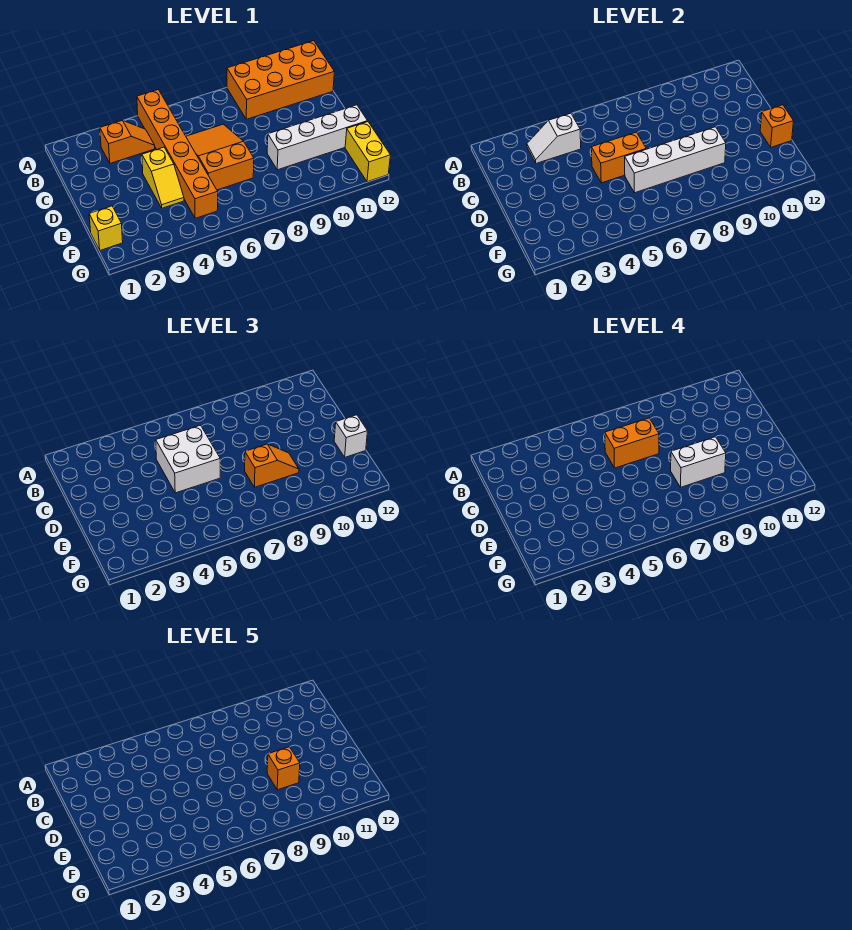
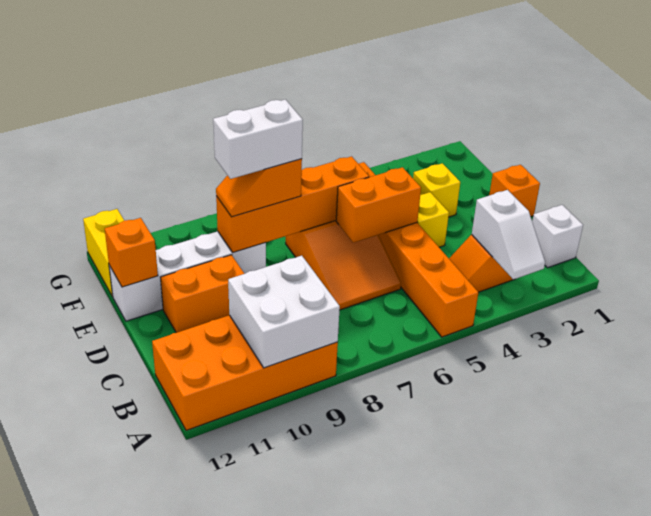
white slope B3:B4 level 2 top 4 -> white slope A3:B3 level 2 top B
white brick C5:D6 level 3 -> white brick A9:B10 level 2
orange brick C6:C7 level 4 -> orange brick D10:D11 level 1
white brick E6:E9 level 2 -> orange brick E6:E9 level 2
orange brick E9 level 5 -> orange brick D1 level 1
white brick E12 level 3 -> white brick B1 level 1
yellow brick F1 level 1 -> yellow brick E3 level 1

